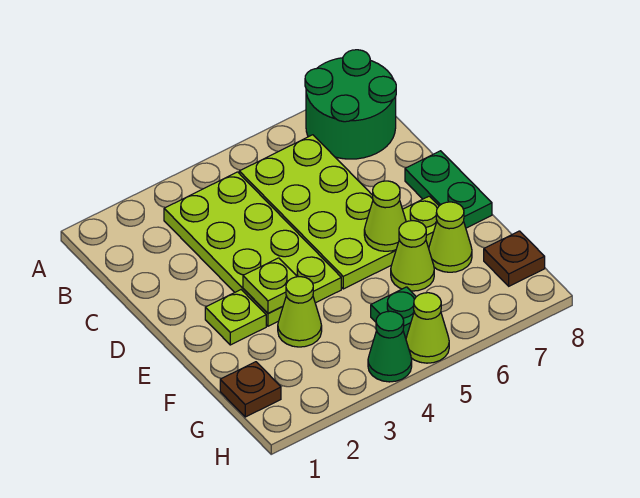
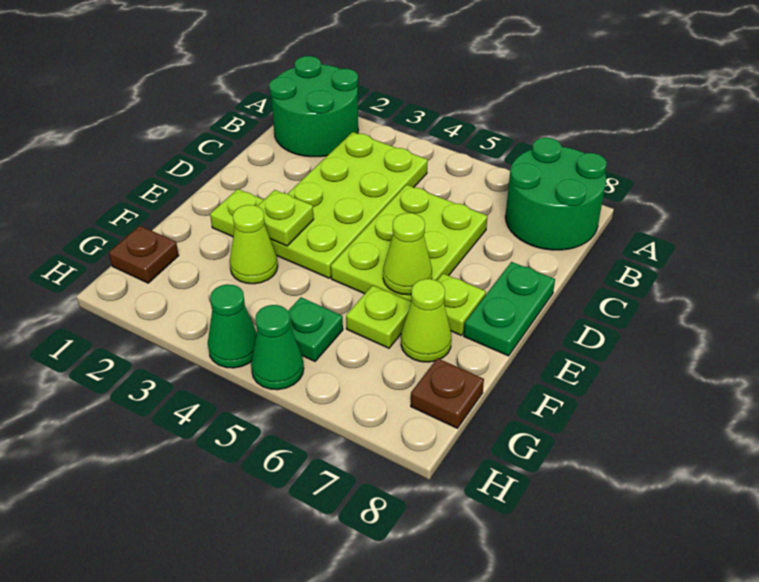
none -> green round brick A1:B2 level 1
lime plate B5:E6 level 1 -> lime plate C5:E6 level 1
lime cone F6 level 1 -> lime plate F6 level 1
lime cone H5 level 1 -> green cone H5 level 1

